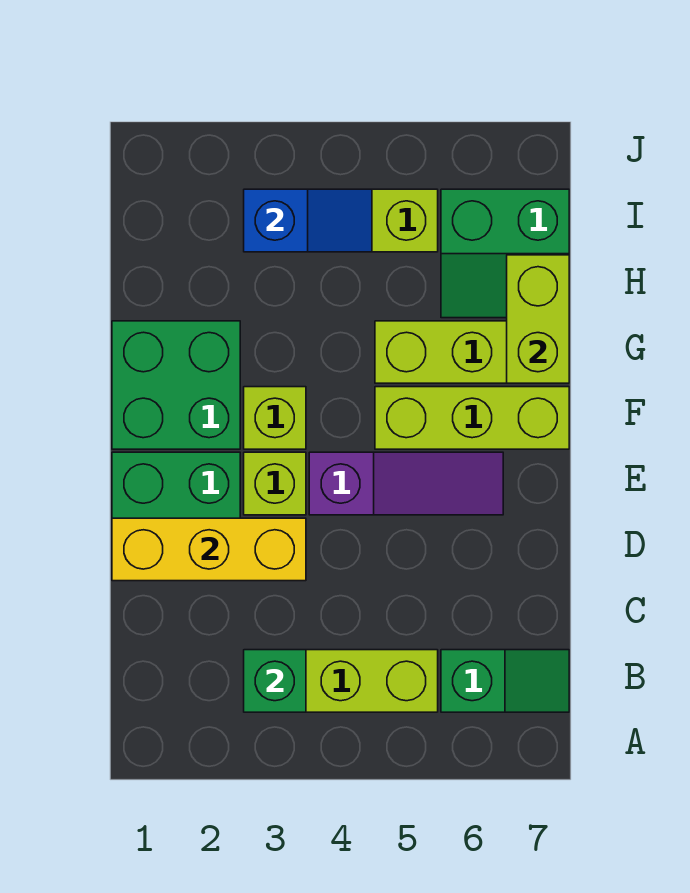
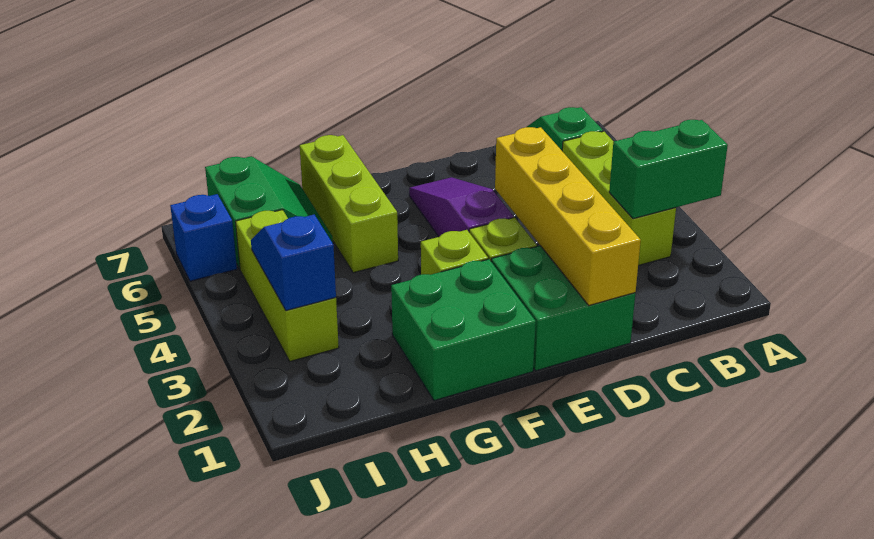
green brick B3 level 2 -> green brick A3:B3 level 2
yellow brick D1:D3 level 2 -> yellow brick D1:D4 level 2
lime brick F5:F7 level 1 -> none
lime brick G7:H7 level 2 -> none
none -> blue brick J6 level 1

